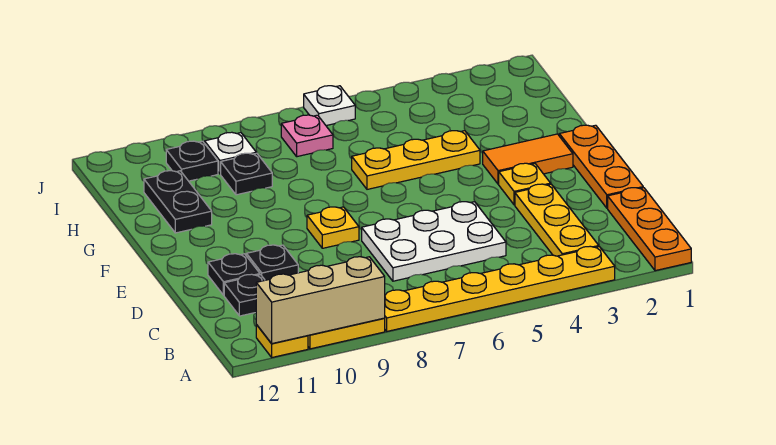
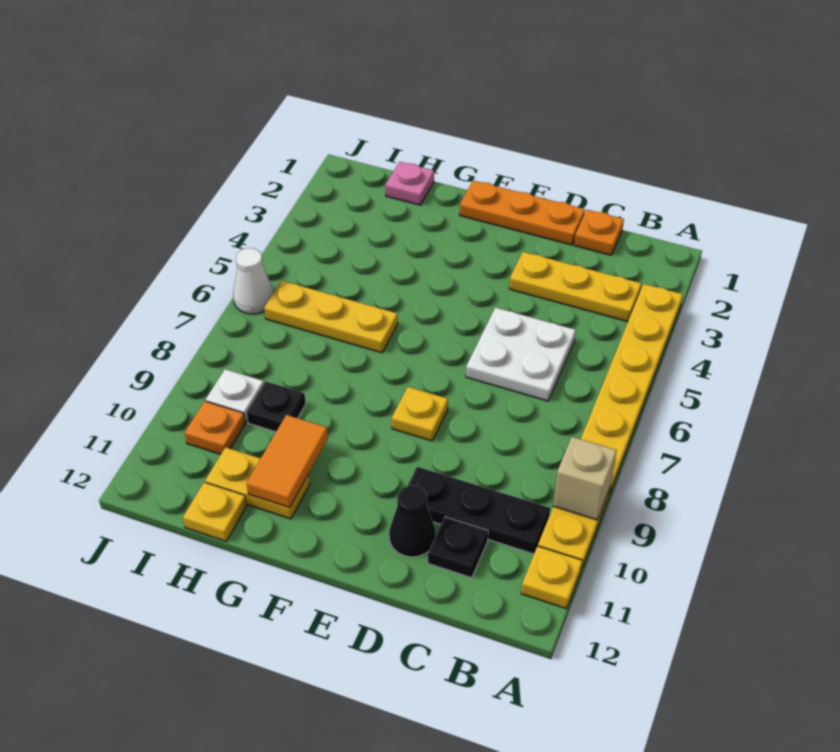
orange plate A1:C1 level 1 -> orange plate C1 level 1
tan brick A9:A11 level 2 -> tan brick A9 level 2
white plate C5:D7 level 1 -> white plate C5:D6 level 1
black plate D10 level 1 -> black plate B10:D10 level 1
black plate D11 level 1 -> black cone D11 level 1
yellow plate E3 level 1 -> yellow plate H12 level 1
orange tile F2:F3 level 1 -> orange tile G10:G11 level 2
yellow plate G4:G6 level 1 -> yellow plate G6:I6 level 1
black plate G11:H11 level 1 -> yellow plate G11:H11 level 1
pink plate I7 level 1 -> pink plate H1 level 1
black plate I10 level 1 -> orange plate I10 level 1
white plate J6 level 1 -> white cone J6 level 1

